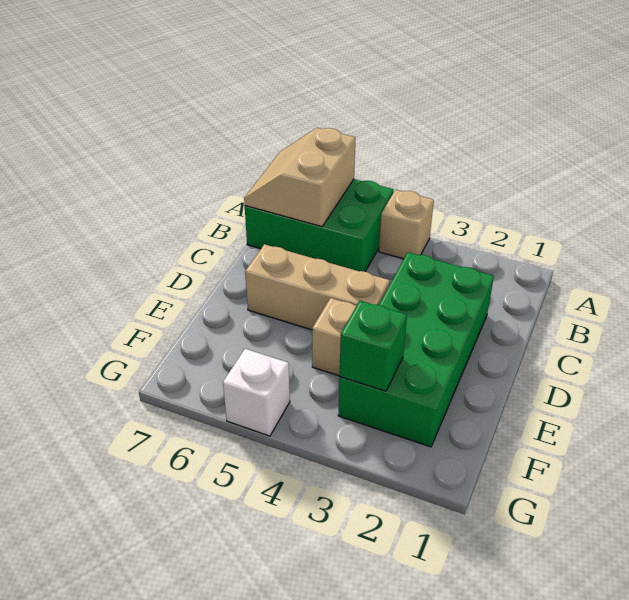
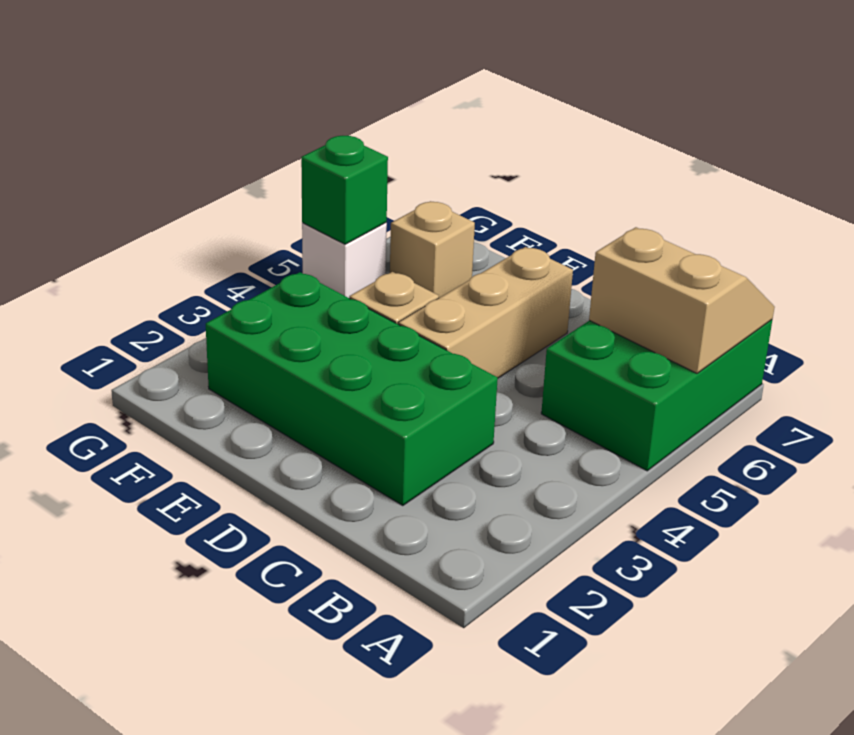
tan brick A4 level 1 -> tan brick F6 level 1
green brick F3 level 2 -> green brick G5 level 2

